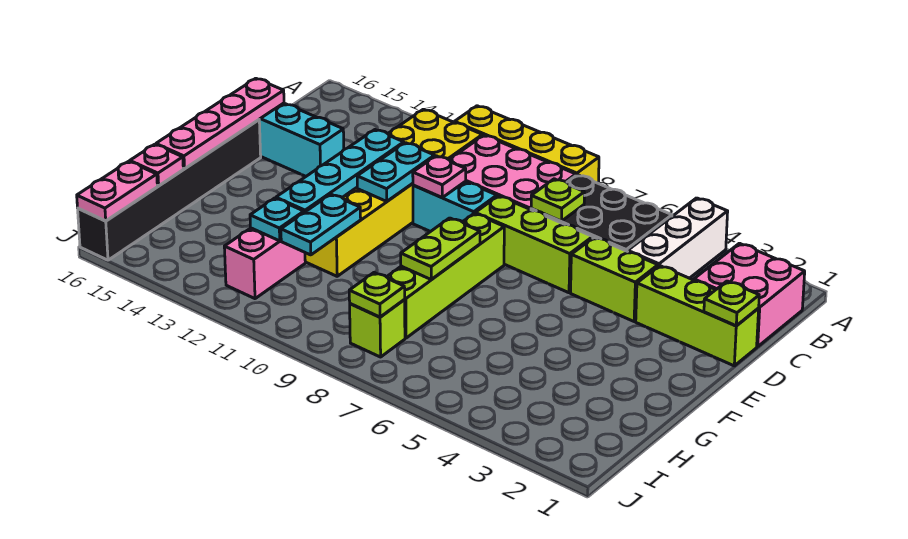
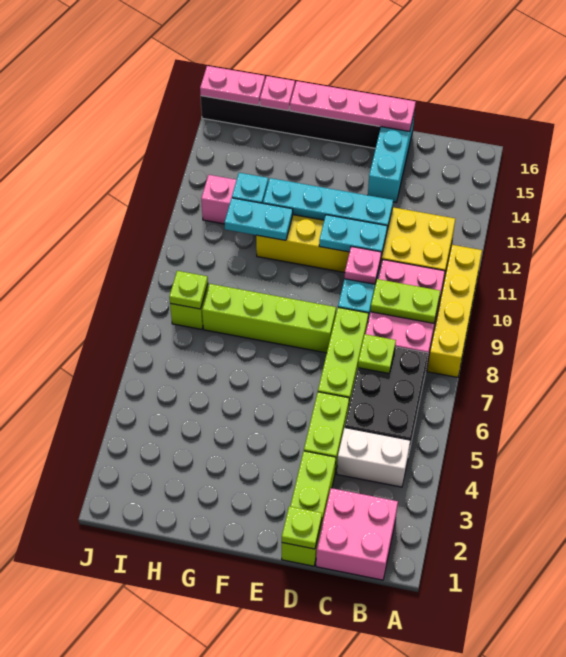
white brick A4:C4 level 1 -> white brick B4:C4 level 1
lime plate F8:G8 level 2 -> lime plate B9:C9 level 2

